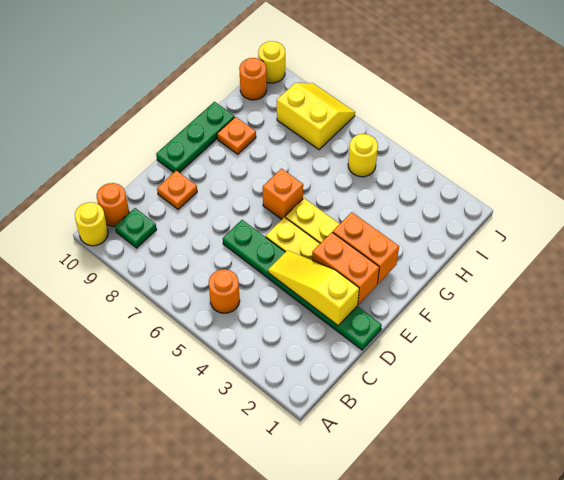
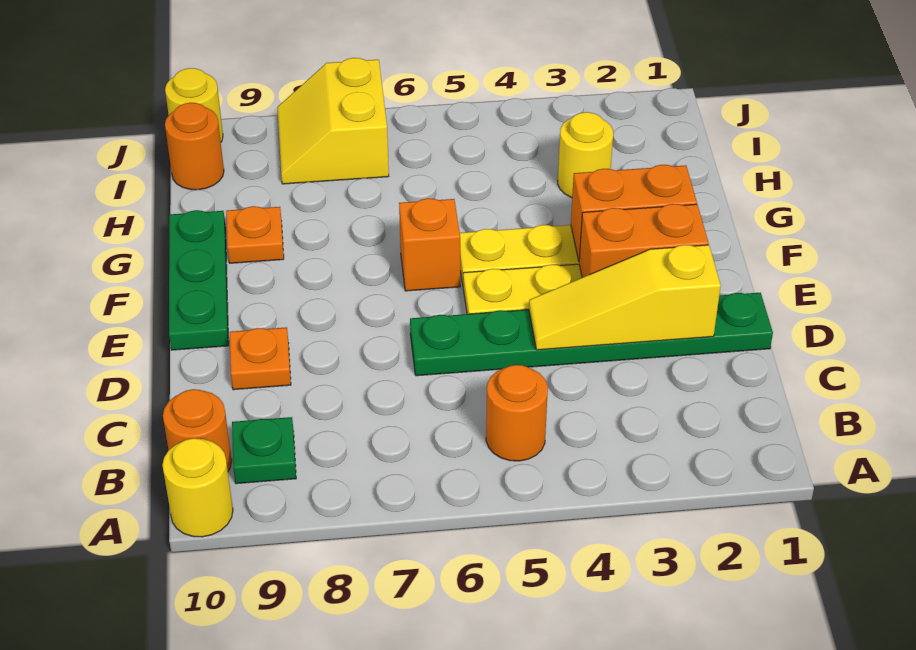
yellow round brick I5 level 1 -> yellow round brick H3 level 1
yellow slope I7:J8 level 1 top I -> yellow slope I7:J8 level 1 top 7

